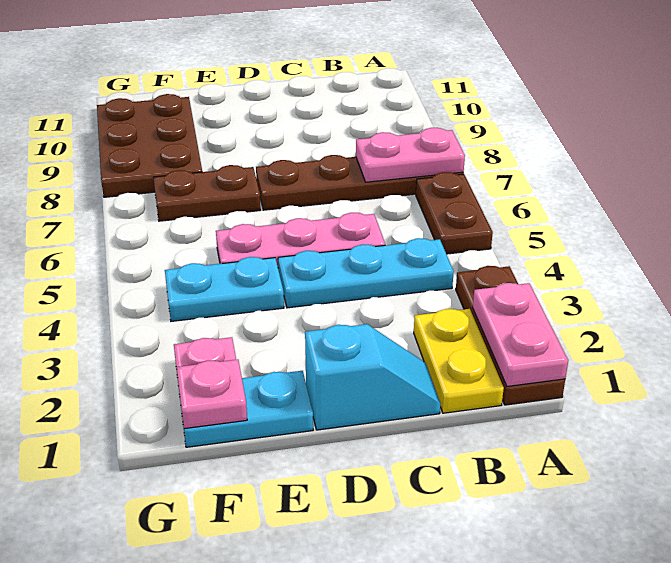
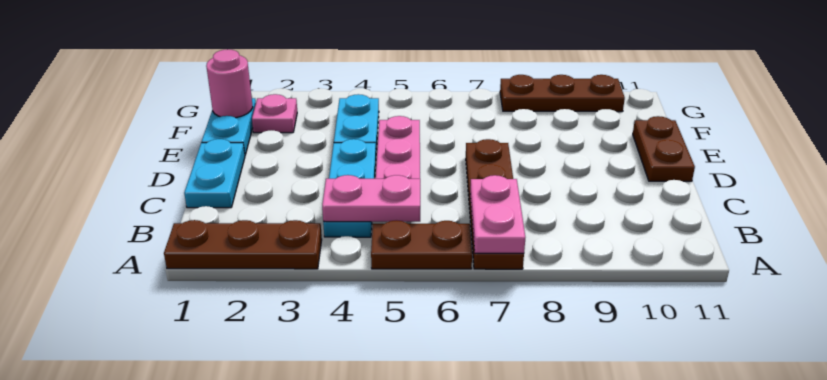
pink plate A1:A2 level 2 -> pink plate B4:B5 level 2
yellow plate B1:B2 level 1 -> none
cyan slope C1:D1 level 1 top D -> cyan plate C1:D1 level 1
brown plate E7:F7 level 1 -> brown plate D11:E11 level 1
pink plate F1 level 2 -> pink round brick F1 level 2
brown plate F8:G10 level 1 -> brown plate G8:G10 level 1

